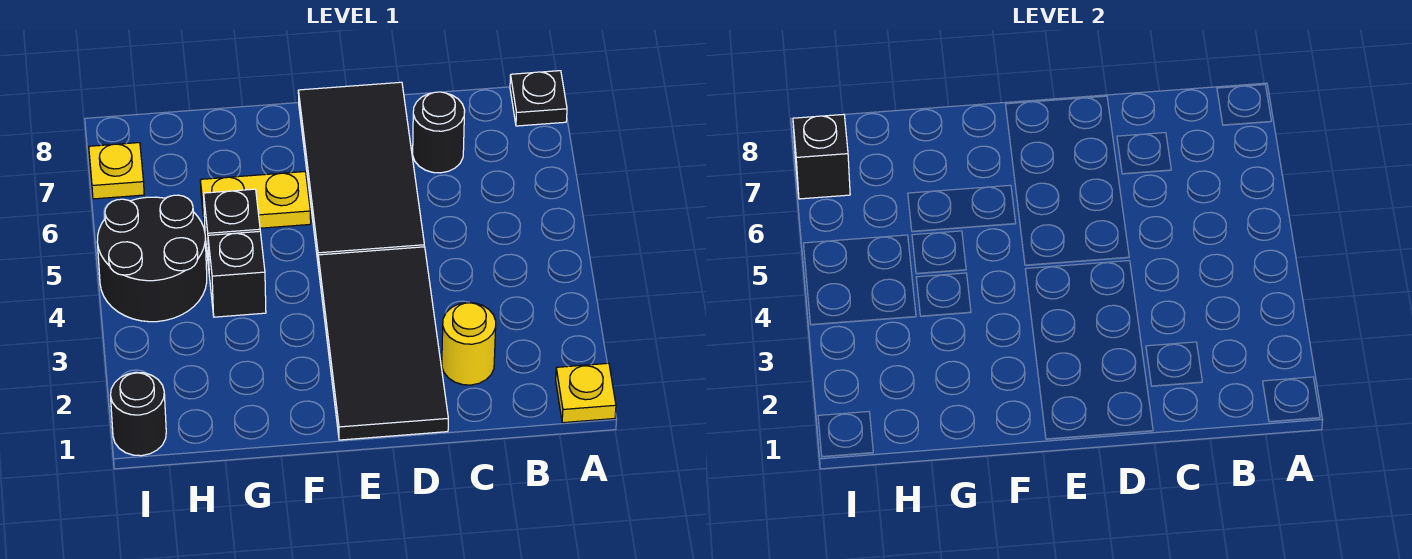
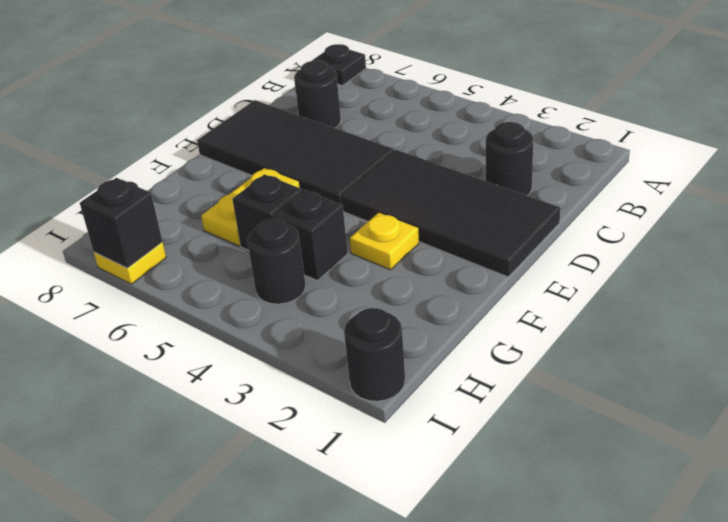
yellow plate A1 level 1 -> yellow plate F3 level 1
yellow round brick C2 level 1 -> black round brick C2 level 1
black round brick H4:I5 level 1 -> black round brick H4 level 1

